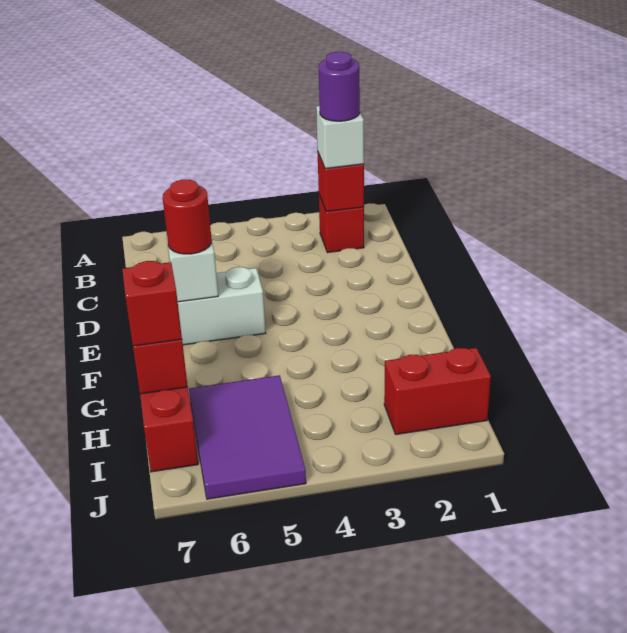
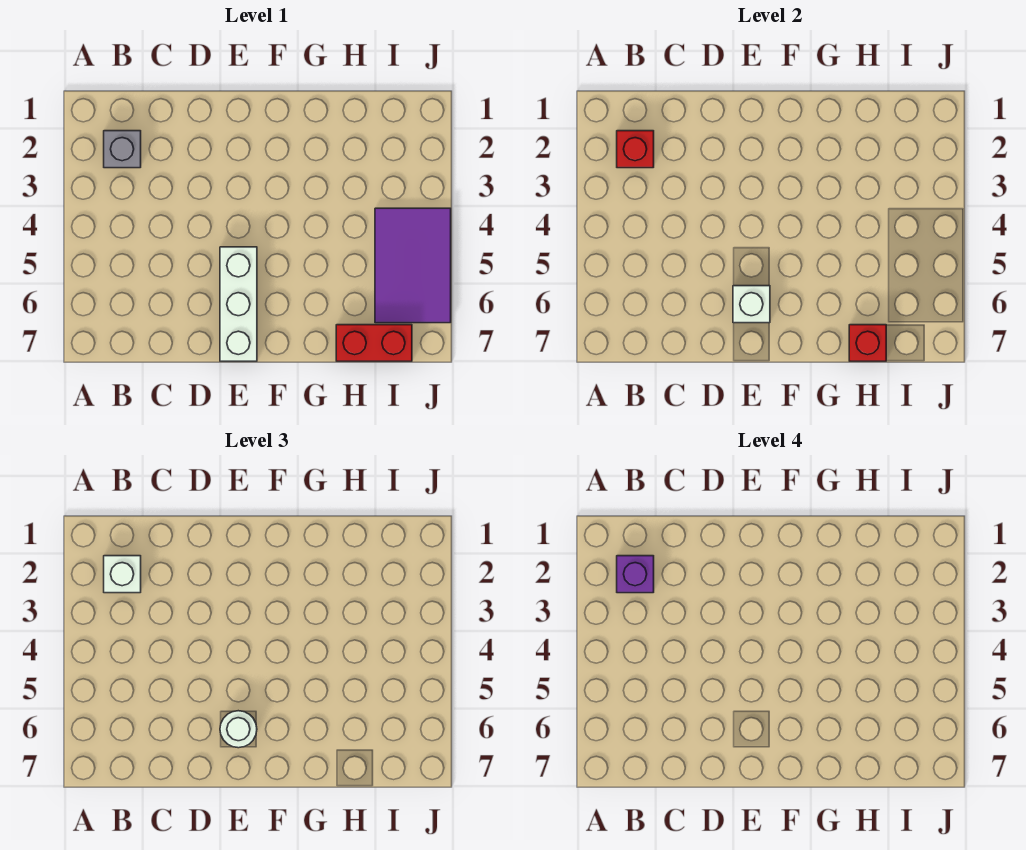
red brick B2 level 1 -> grey brick B2 level 1
purple round brick B2 level 4 -> purple brick B2 level 4
red round brick E6 level 3 -> white round brick E6 level 3
purple tile H5:J6 level 1 -> purple tile I4:J6 level 1
red brick H7 level 3 -> none
red brick I1:I2 level 1 -> none

